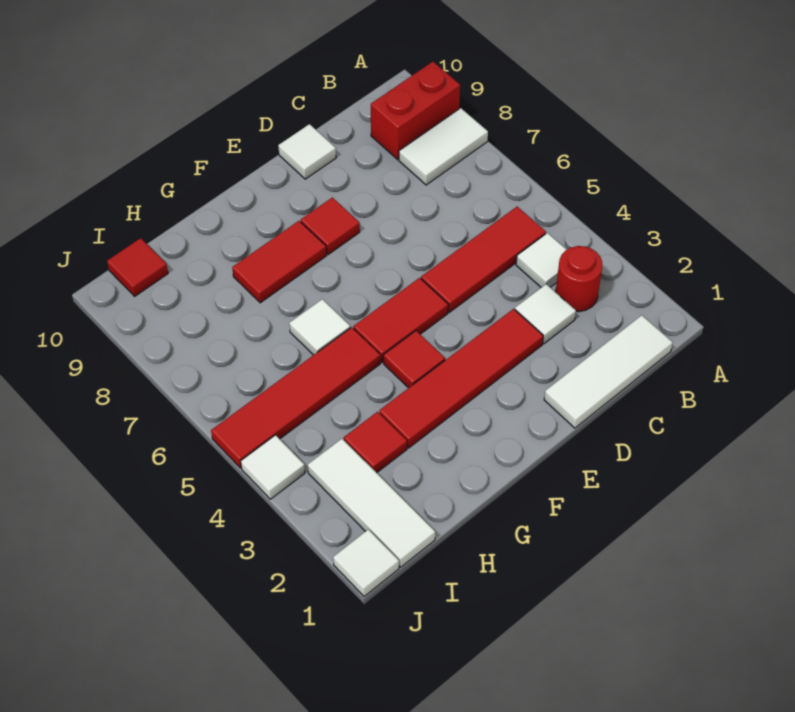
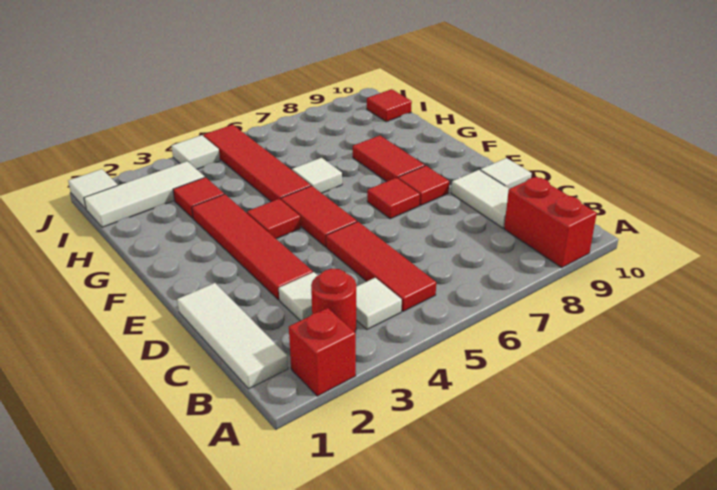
none -> red brick A2 level 1
white tile A8:B8 level 1 -> white tile C9:D9 level 1
none -> red tile E7 level 1

